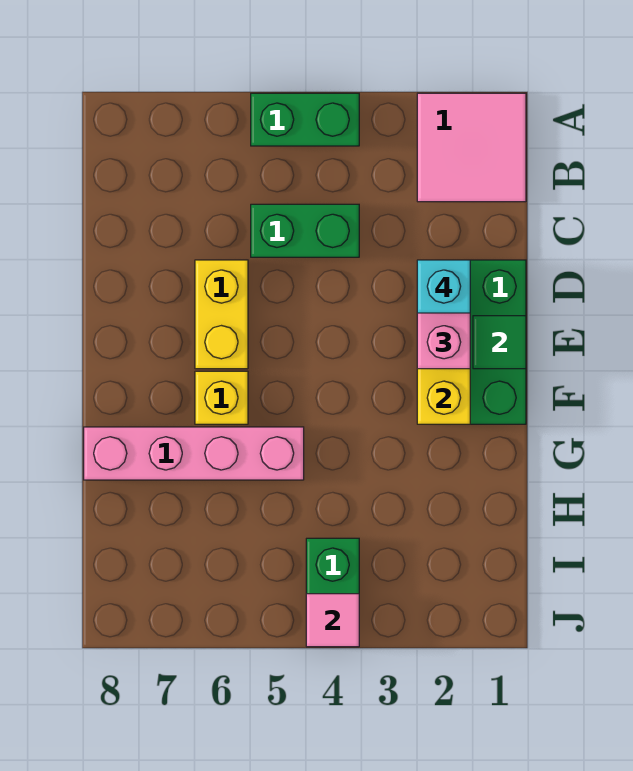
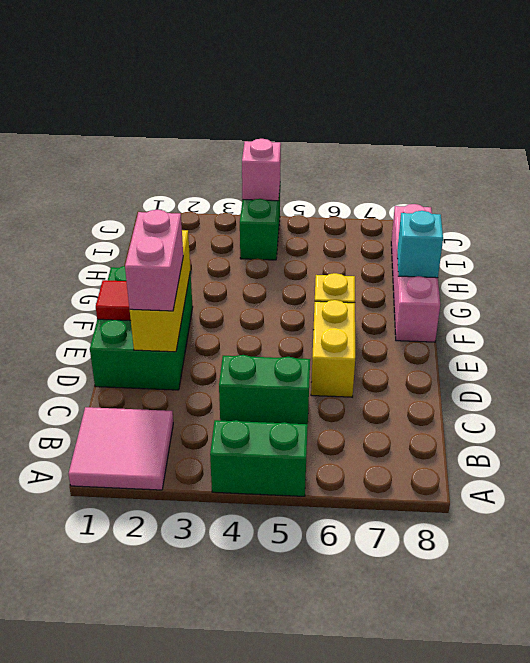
cyan brick D2 level 4 -> cyan brick G8 level 2
green tile E1 level 2 -> red tile E1 level 2
pink brick G5:G8 level 1 -> pink brick F8:I8 level 1
pink tile J4 level 2 -> pink brick J4 level 2

